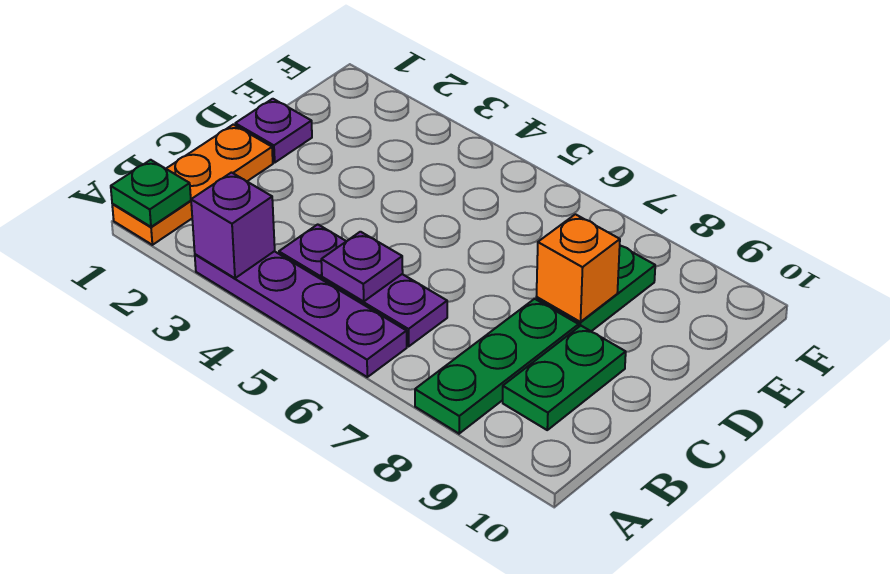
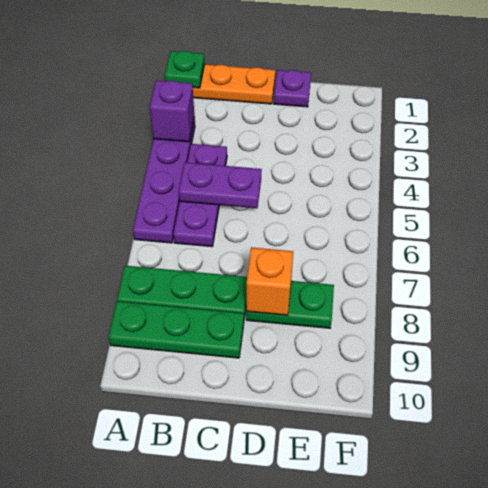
purple plate B5 level 2 -> purple plate B5:C5 level 2
green plate B9:C9 level 1 -> green plate A9:C9 level 1

